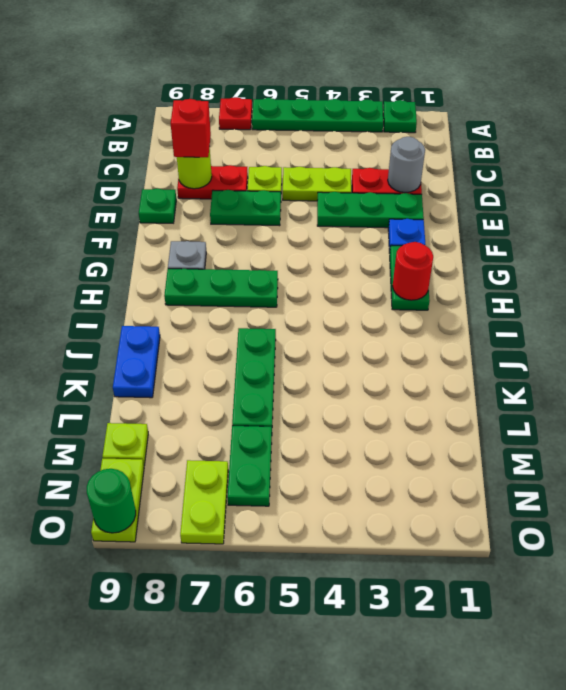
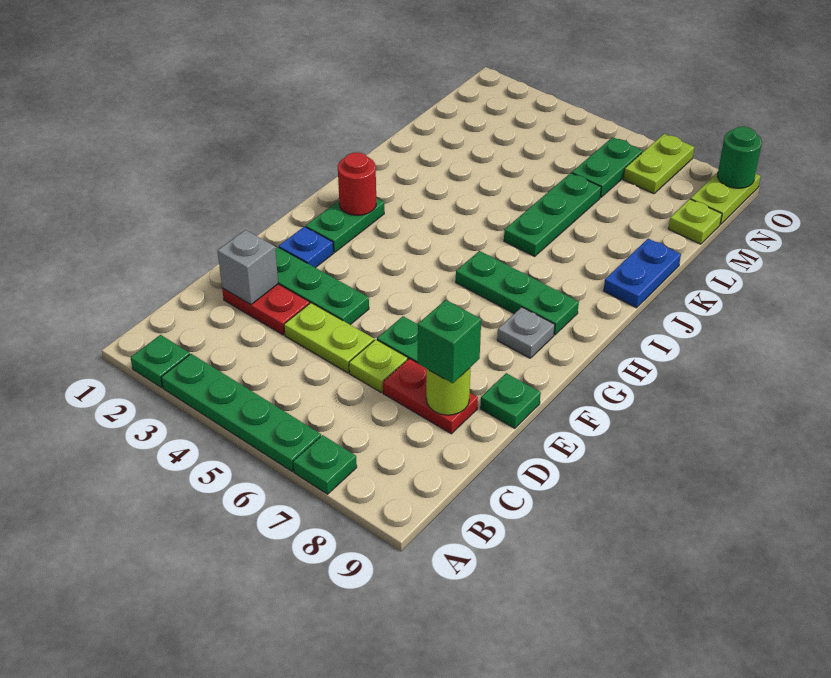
red plate A7 level 1 -> green plate A7 level 1
grey round brick D2 level 2 -> grey brick D2 level 2
red brick D8 level 3 -> green brick D8 level 3

